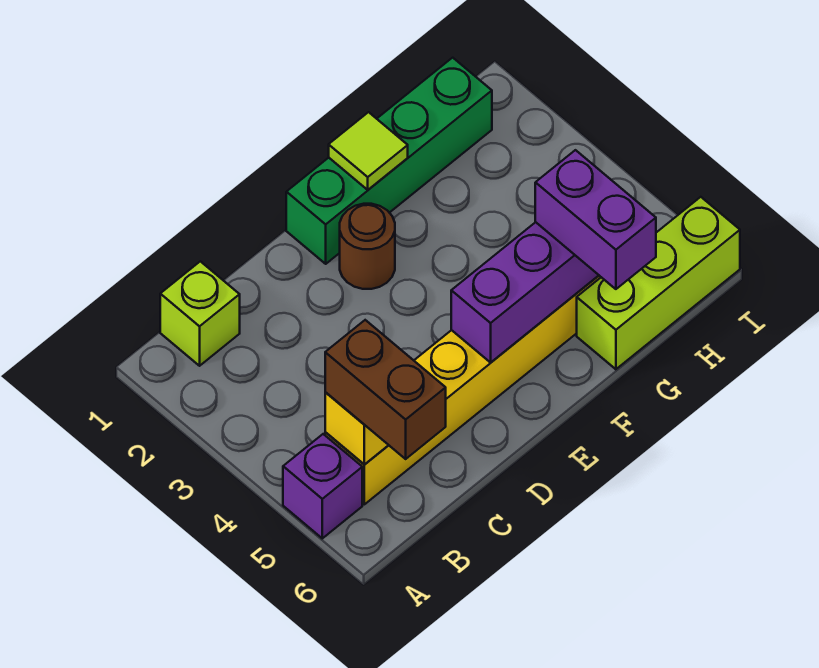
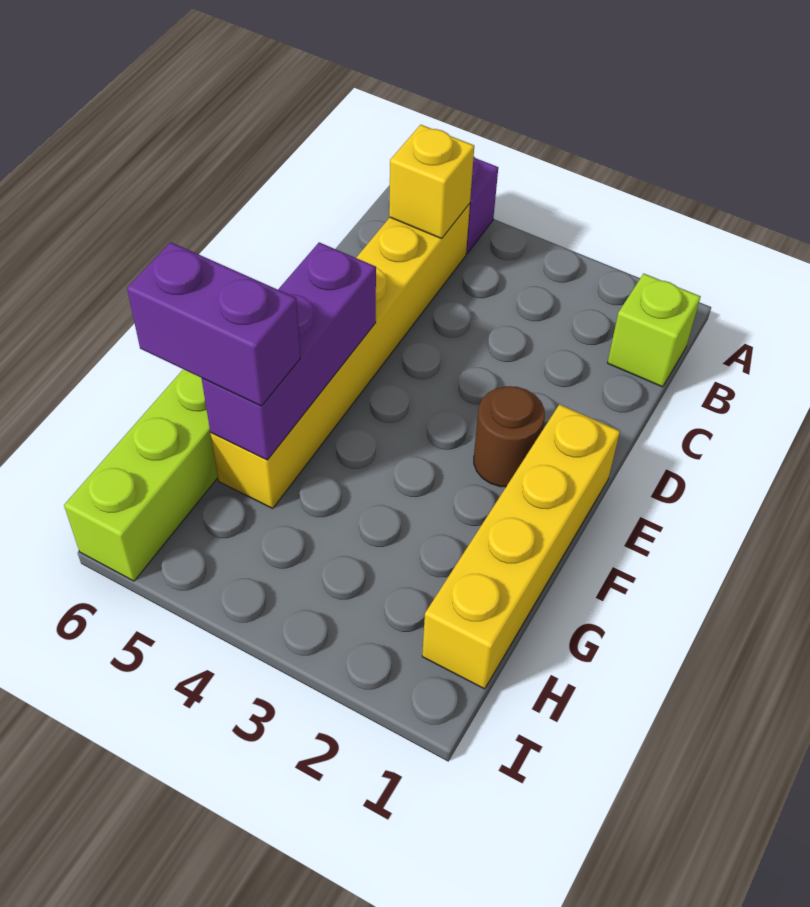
brown brick B5:B6 level 3 -> none
green brick E1:H1 level 1 -> yellow brick E1:H1 level 1
lime tile F1 level 2 -> none

